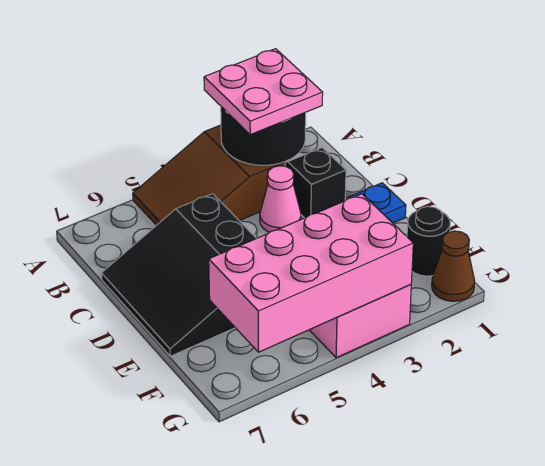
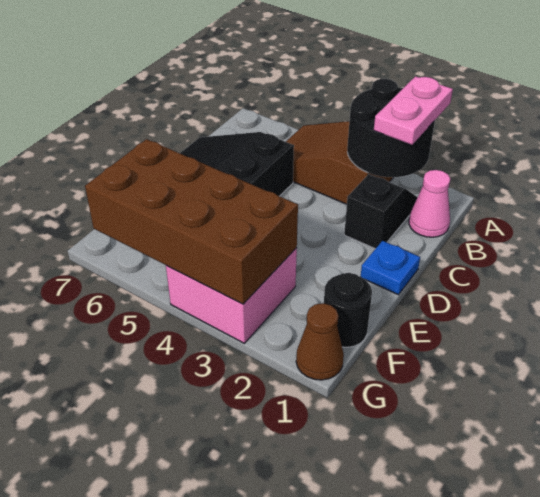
pink plate A2:B3 level 3 -> pink plate A2:B2 level 3
pink cone C3 level 1 -> pink cone B1 level 1
pink brick F3:G6 level 2 -> brown brick F3:G6 level 2

